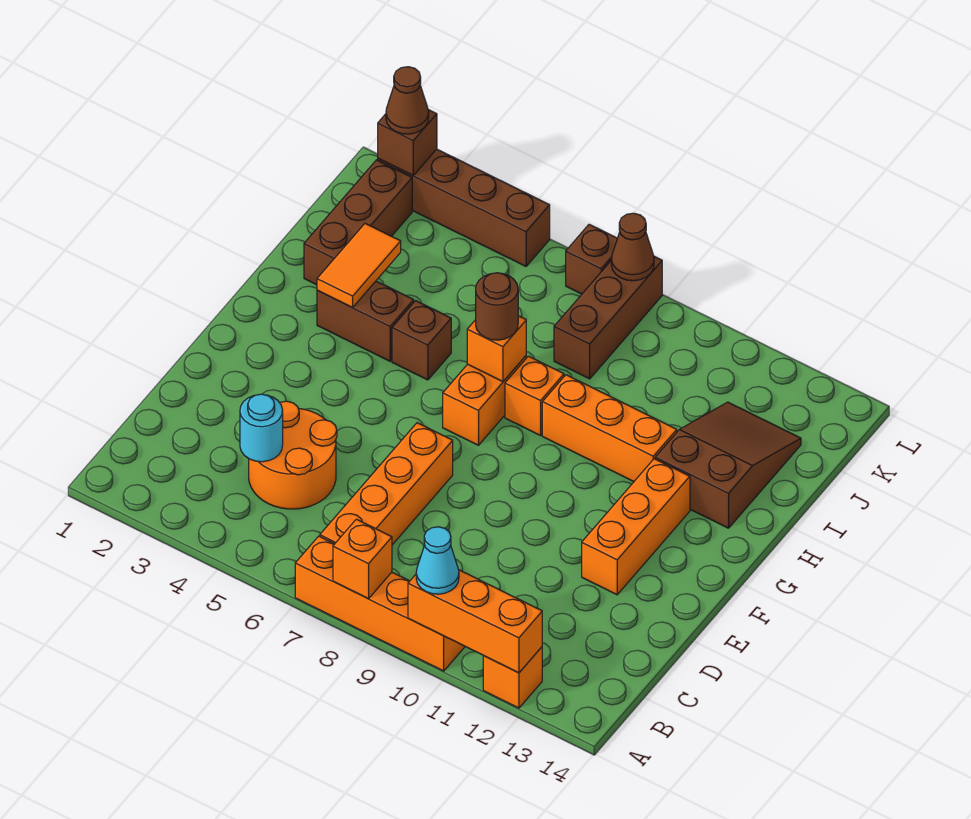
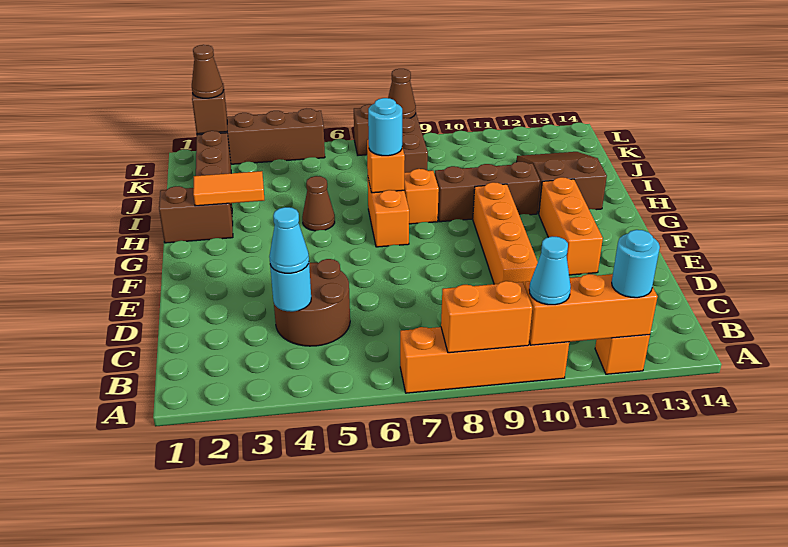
orange brick A8 level 2 -> orange brick A8:A9 level 2
none -> cyan round brick A12 level 3
orange brick B7:E7 level 1 -> orange brick D10:G10 level 1
orange round brick C4:D5 level 1 -> brown round brick C4:D5 level 1
none -> cyan cone C4 level 3
brown brick H3:H4 level 1 -> brown brick H1:H2 level 1
orange tile H3:I3 level 2 -> orange tile H2:H3 level 2
brown brick H5 level 1 -> brown cone H5 level 1
brown round brick H7 level 3 -> cyan round brick H7 level 3
orange brick H9:H11 level 1 -> brown brick H9:H11 level 1

